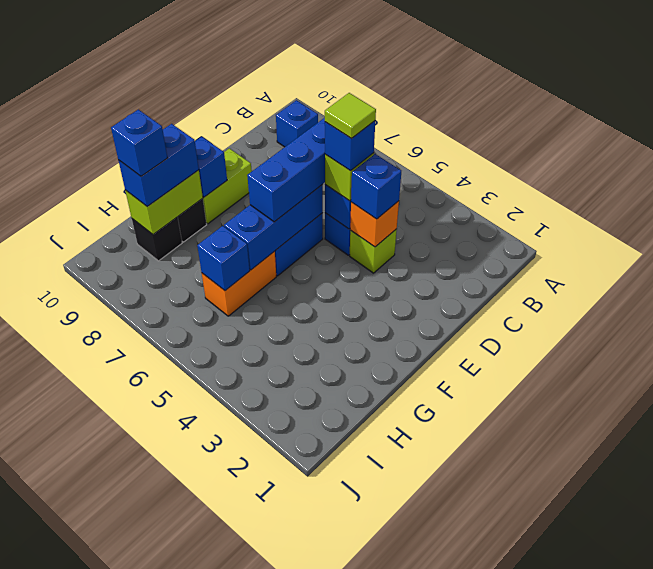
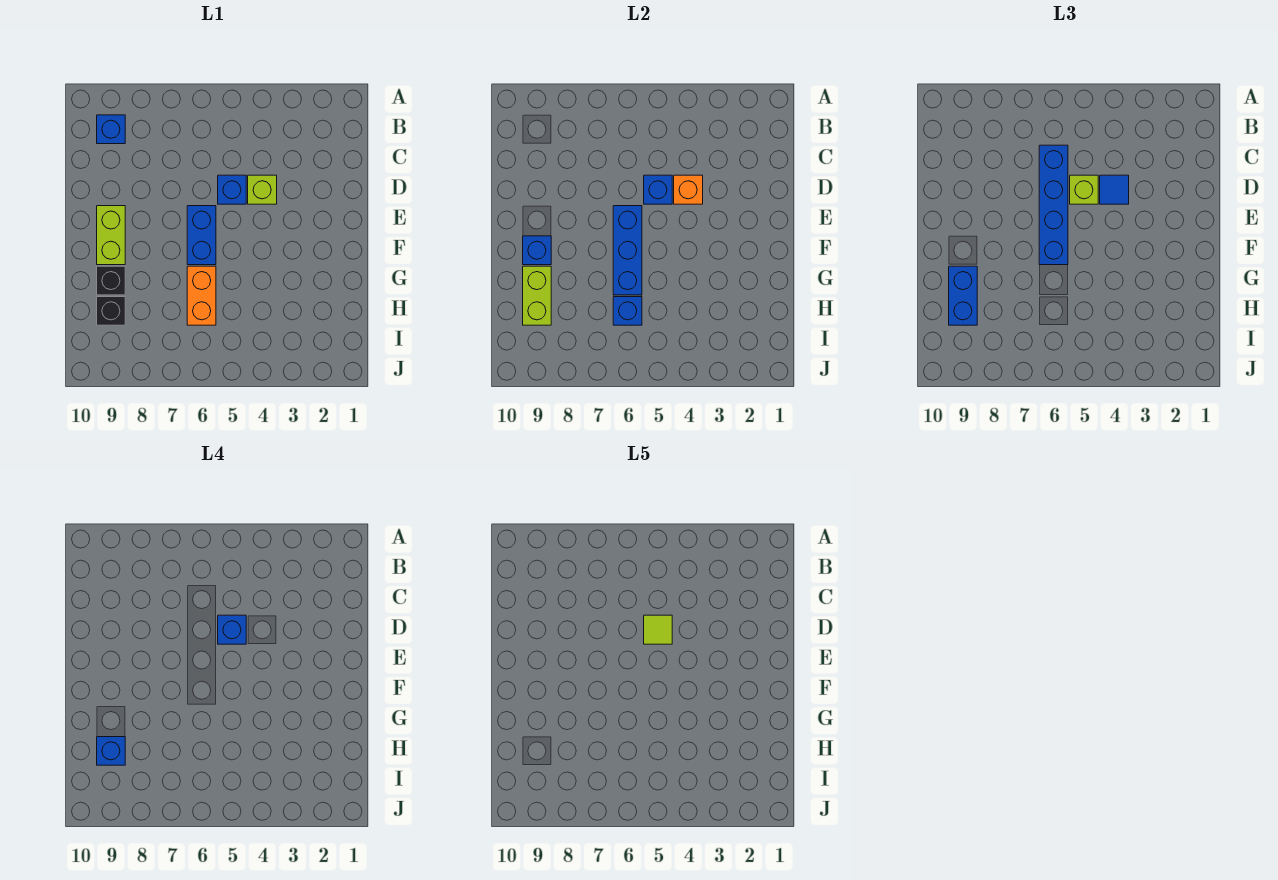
blue brick D4 level 3 -> blue tile D4 level 3

